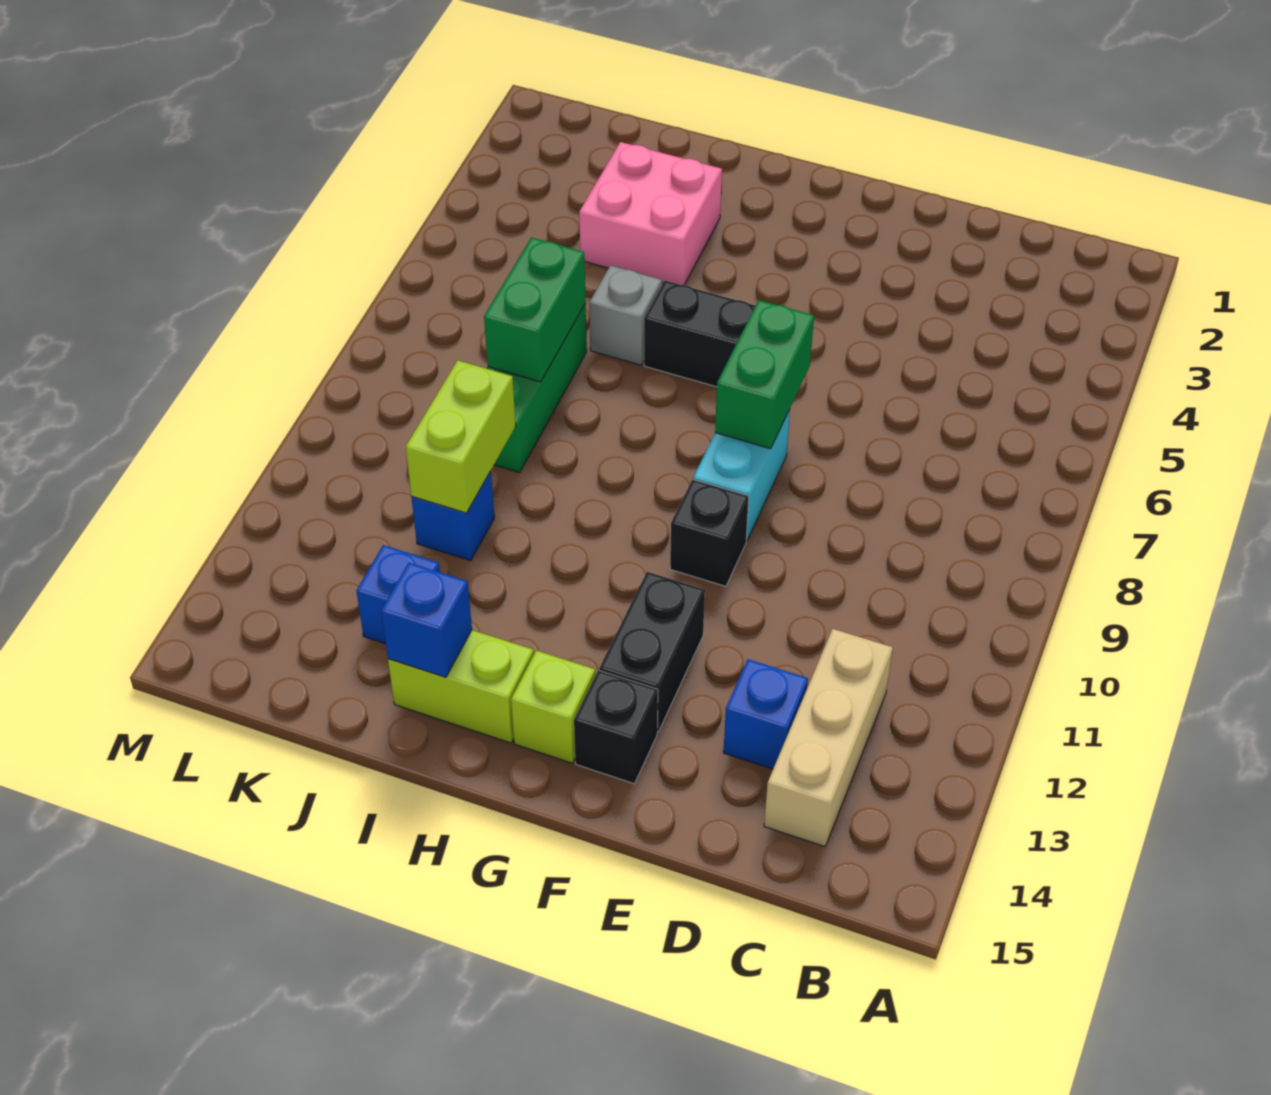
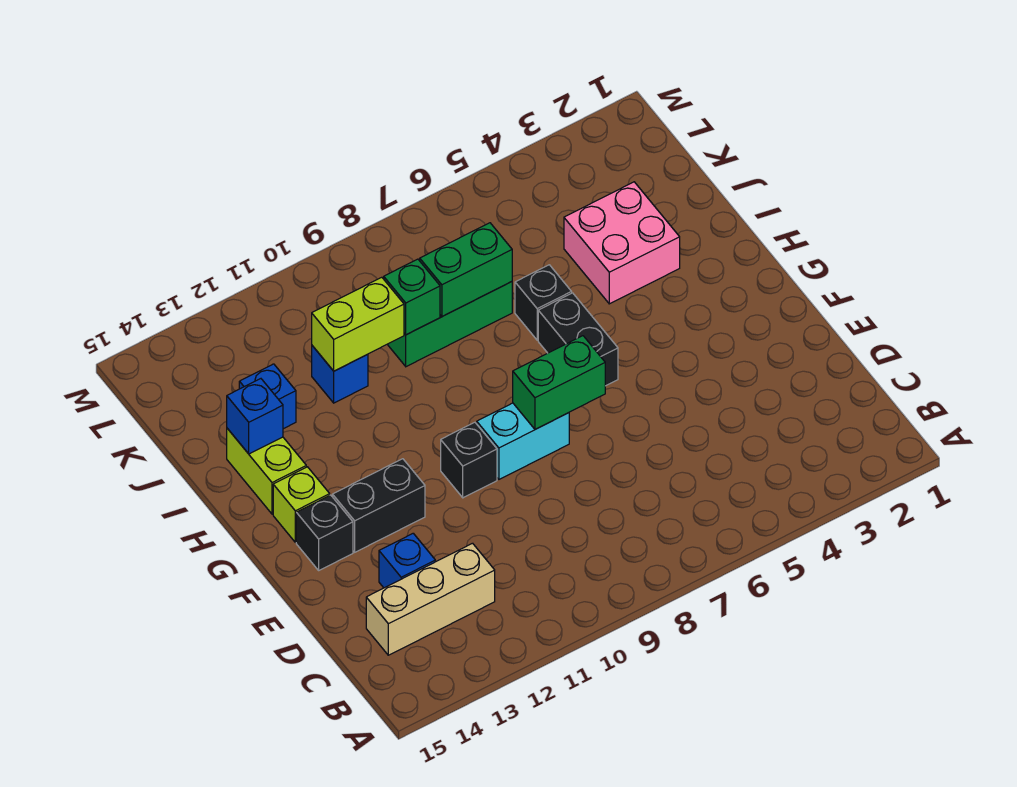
grey brick I6 level 1 -> black brick I6 level 1
none -> green brick J9 level 2

